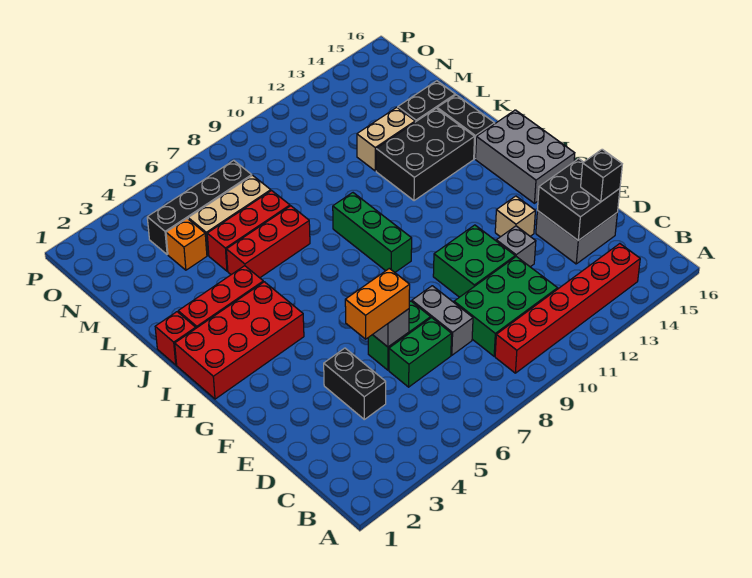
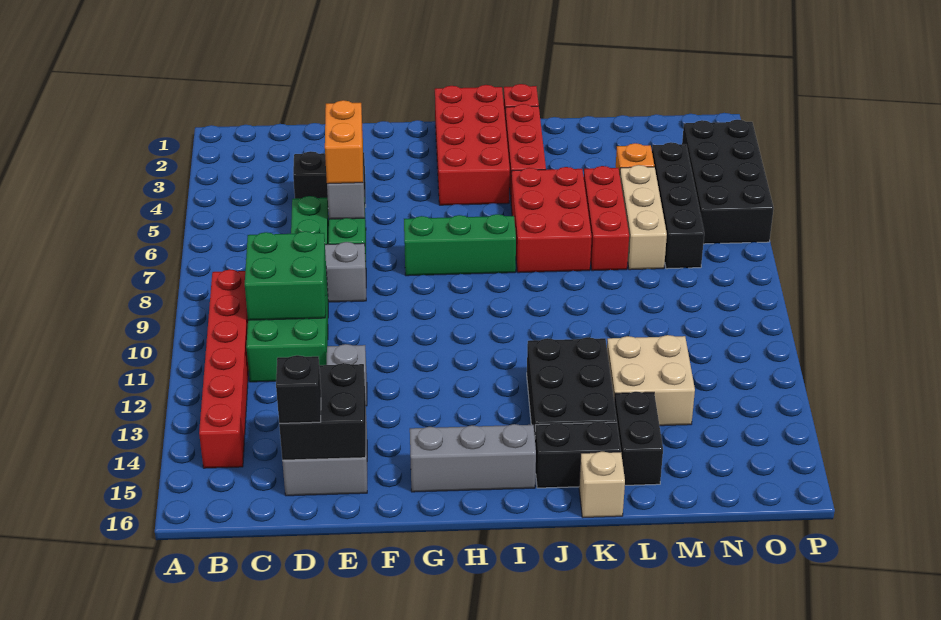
green brick E10:F11 level 1 -> green brick C9:D10 level 2
tan brick F13 level 1 -> tan brick K16 level 1
grey brick G15:I16 level 1 -> grey brick G15:I15 level 1
green brick H9:J9 level 1 -> green brick G7:I7 level 1
red brick K5:K7 level 1 -> red brick J5:K7 level 1
tan brick L12:L13 level 1 -> tan brick L12:M13 level 1
none -> black brick O3:P6 level 1

